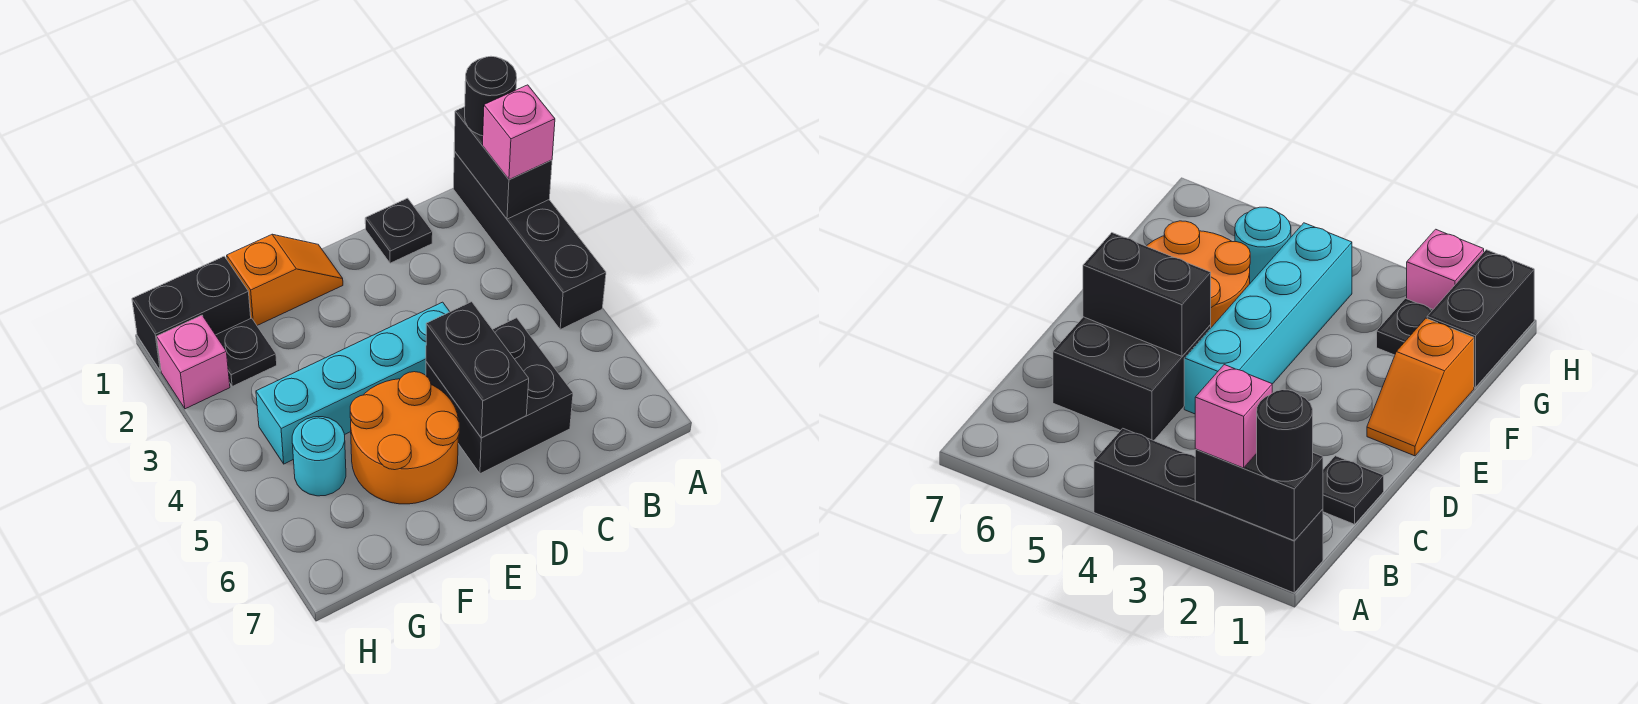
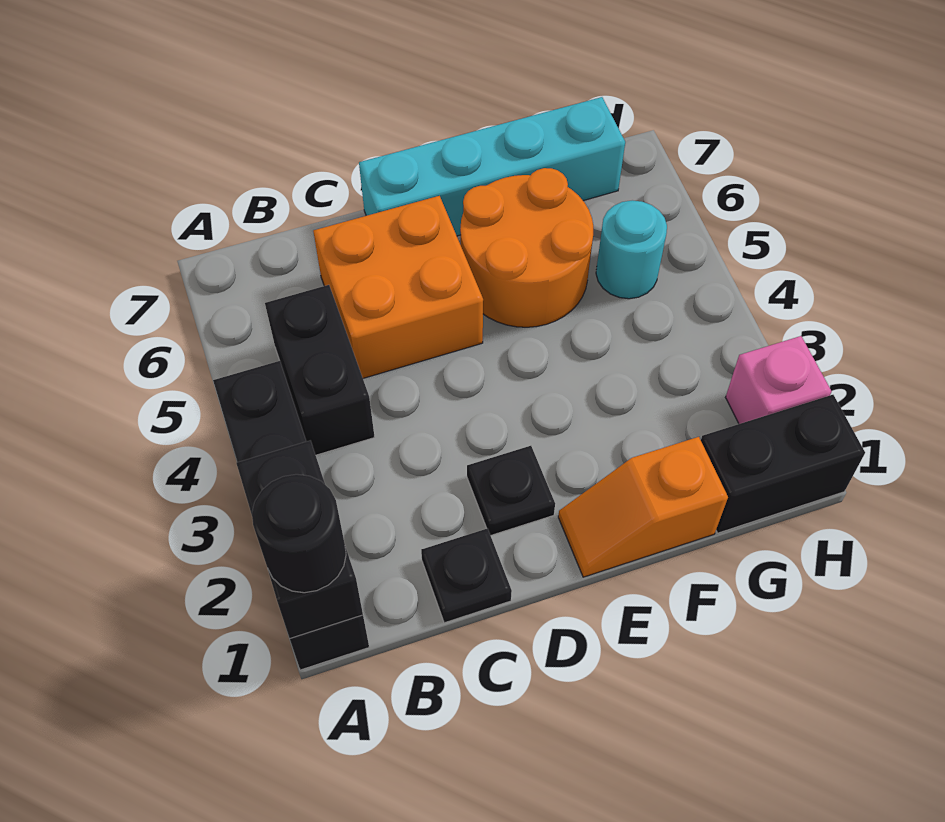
pink brick A2 level 3 -> none
black brick C5:D6 level 1 -> orange brick C5:D6 level 1
cyan brick D4:G4 level 1 -> cyan brick D7:G7 level 1
black brick D5:D6 level 2 -> black brick B4:B5 level 1
black plate G2 level 1 -> black plate D2 level 1

